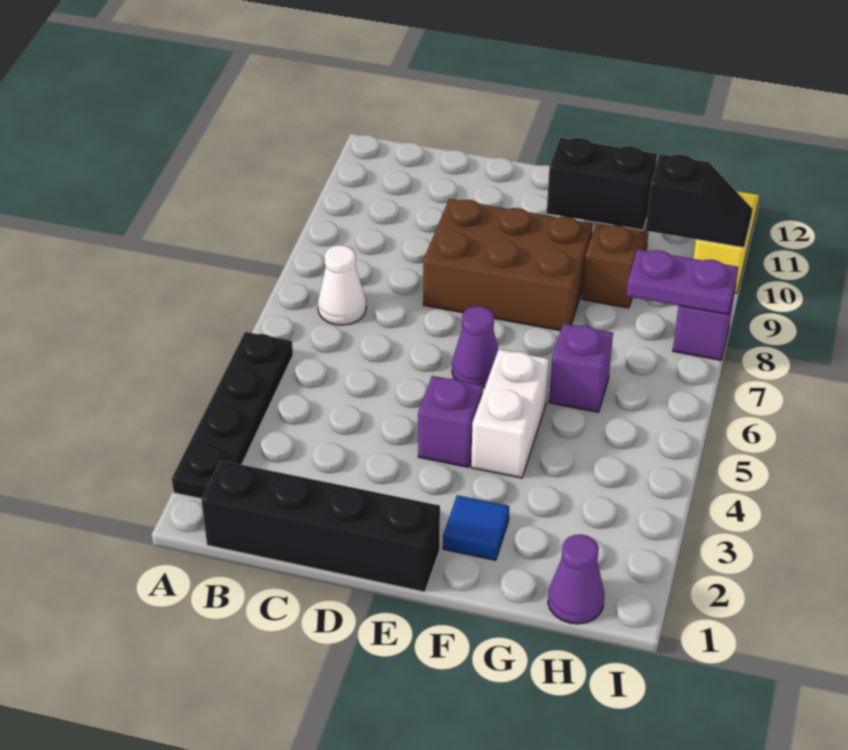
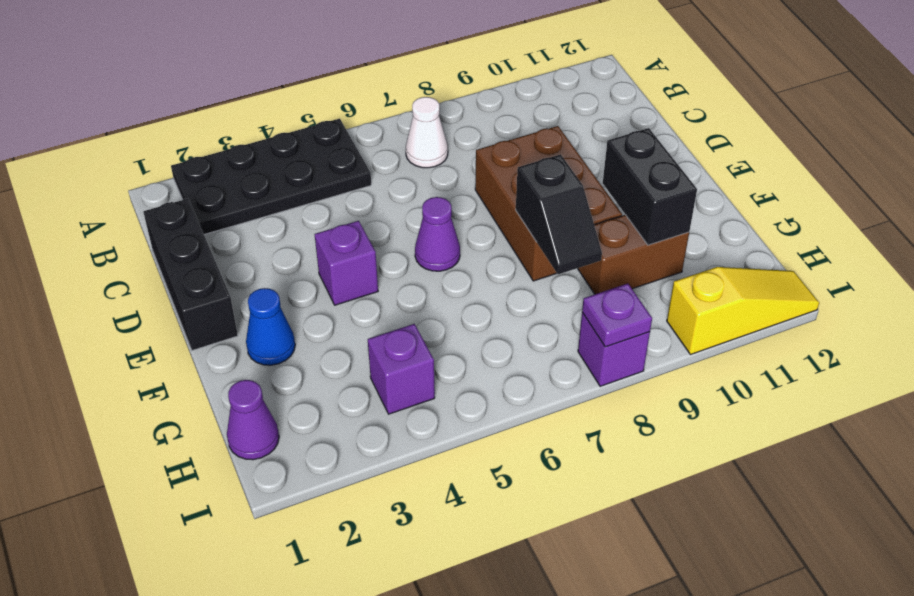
black plate A2:A5 level 1 -> black plate A2:B5 level 1
black brick B1:E1 level 1 -> black brick C1:E1 level 1
blue tile F2 level 1 -> blue cone F2 level 1
white brick F4:F5 level 1 -> none
purple brick G6 level 1 -> purple brick H4 level 1
purple plate H8:I8 level 2 -> purple plate I8 level 2
black slope H10:I10 level 2 top H -> black slope F8:G8 level 2 top F

